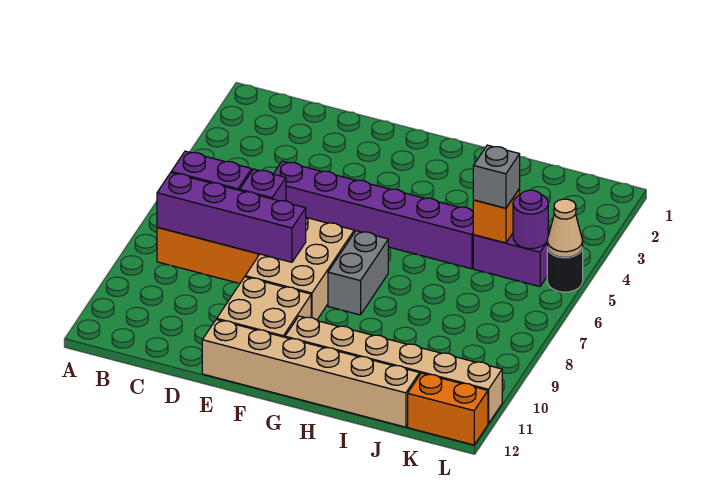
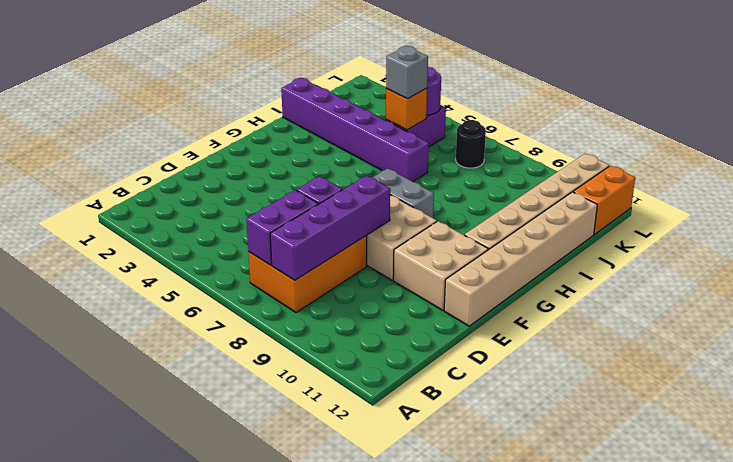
purple brick D5:I5 level 1 -> purple brick I1:I6 level 1
black round brick L5 level 1 -> black round brick K7 level 1
tan cone L5 level 2 -> none

